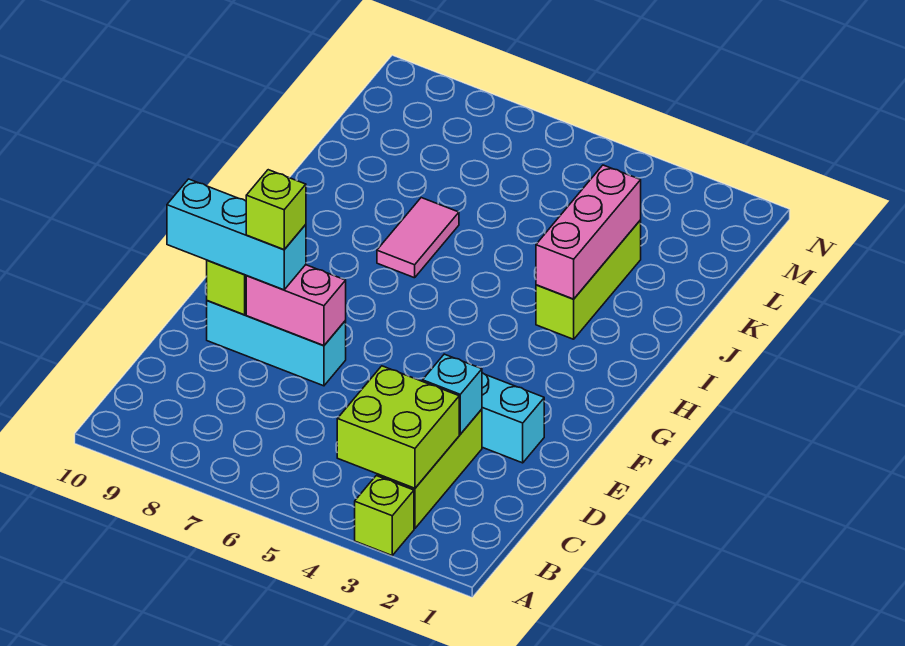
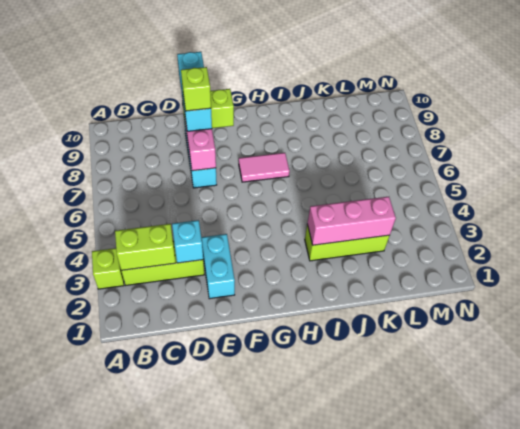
lime brick B3:C4 level 2 -> lime brick B3:C3 level 2
pink tile I7:J7 level 1 -> pink tile G7:H7 level 1

